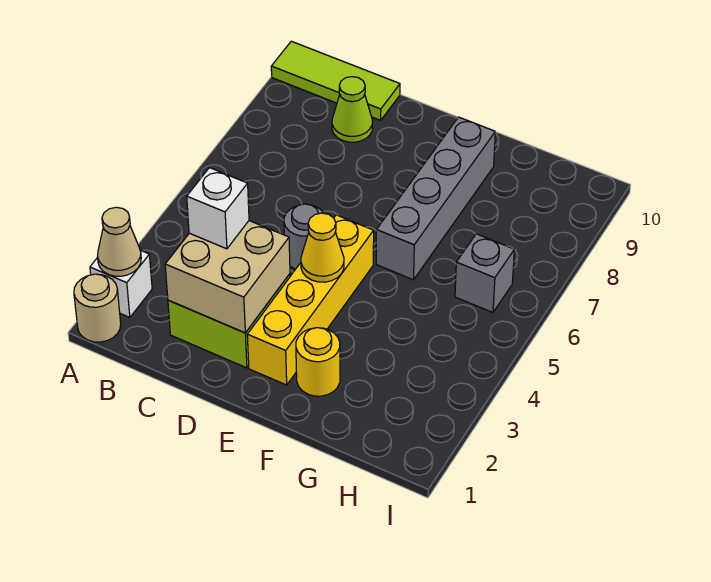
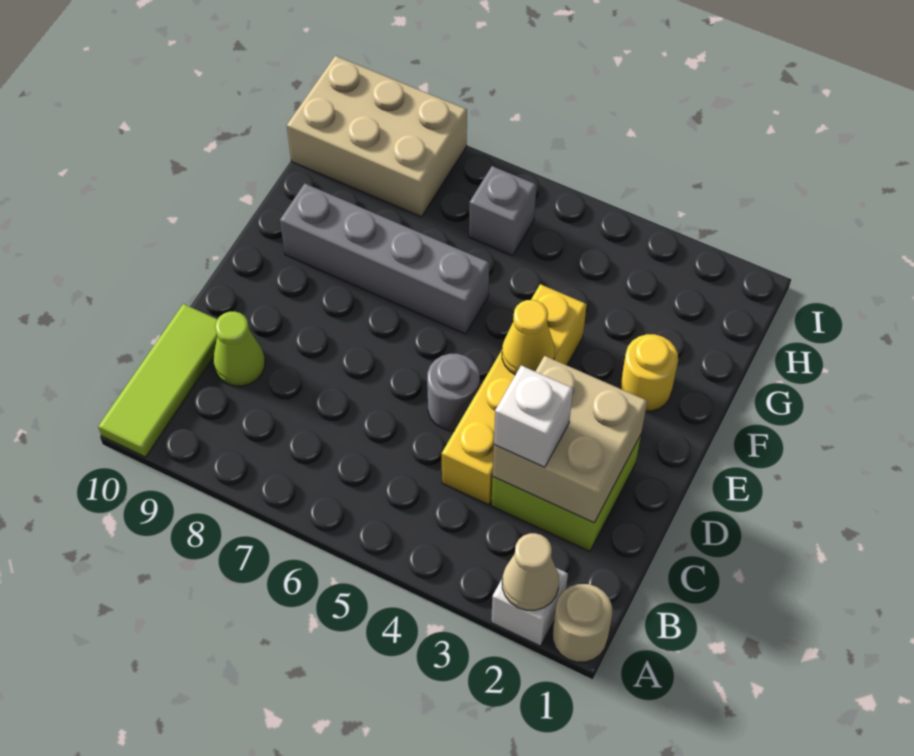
yellow brick E2:E5 level 1 -> yellow brick C4:F4 level 1
none -> tan brick H8:I10 level 1

